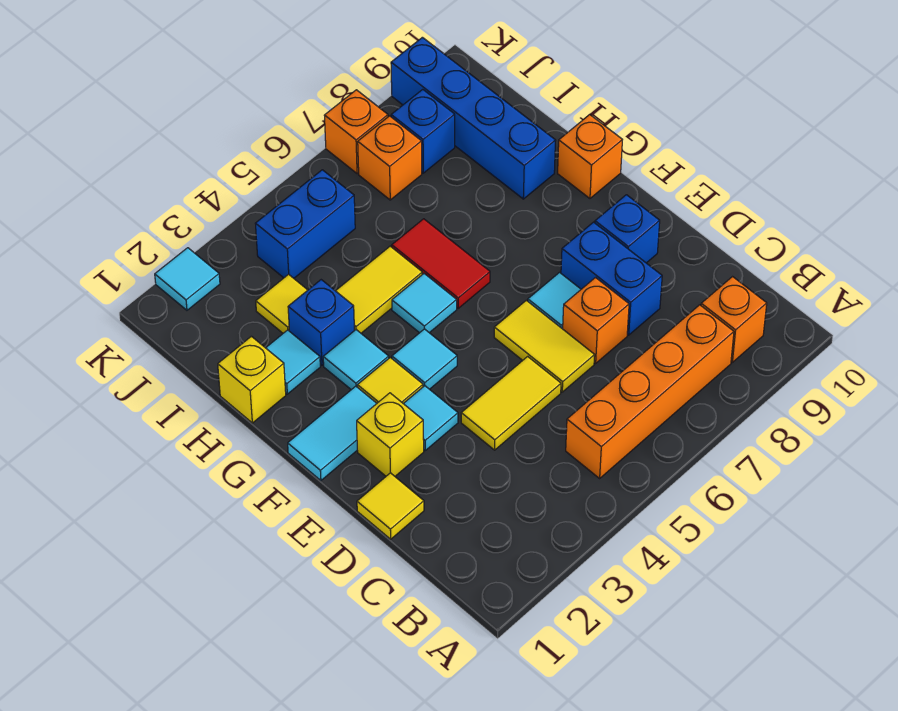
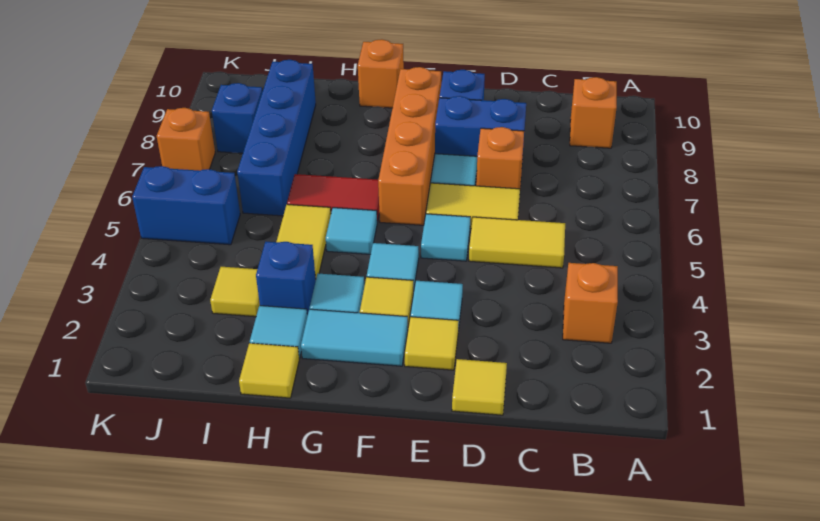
orange brick B5:B8 level 1 -> orange brick F6:F9 level 1
yellow tile D4:D5 level 1 -> yellow tile C5:D5 level 1
yellow brick E2 level 1 -> yellow tile E2 level 1
cyan tile F1:F2 level 1 -> cyan tile F2:G2 level 1
yellow brick H1 level 1 -> yellow tile H1 level 1
blue brick H9:K9 level 1 -> blue brick I6:I9 level 1
blue brick J4:J5 level 1 -> blue brick J5:K5 level 1
orange brick J7 level 1 -> orange brick B3 level 1
cyan tile K2 level 1 -> cyan tile E5 level 1

